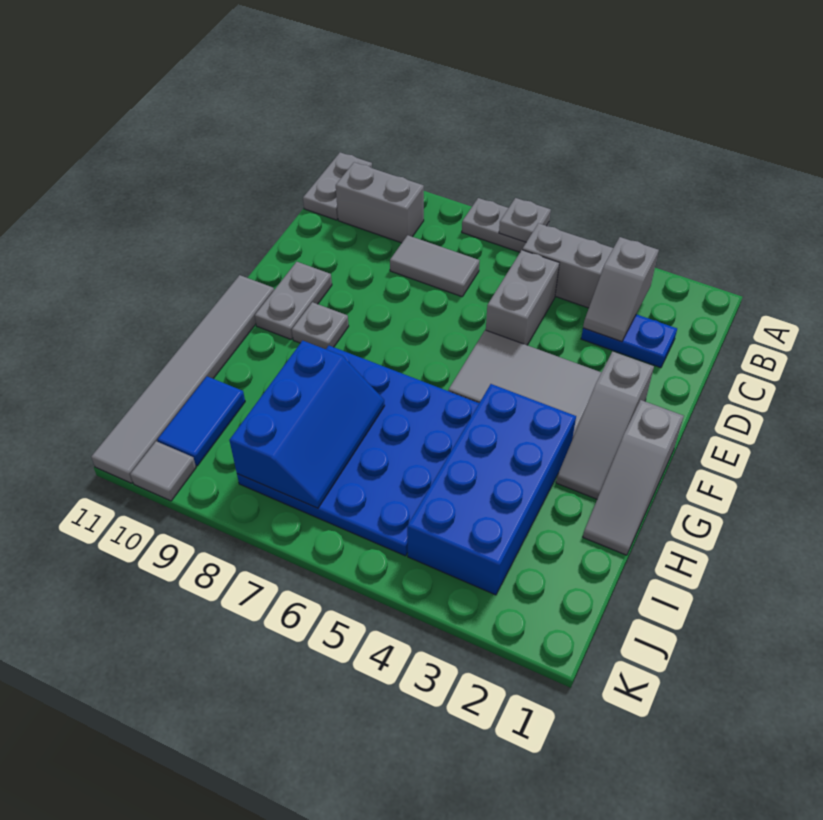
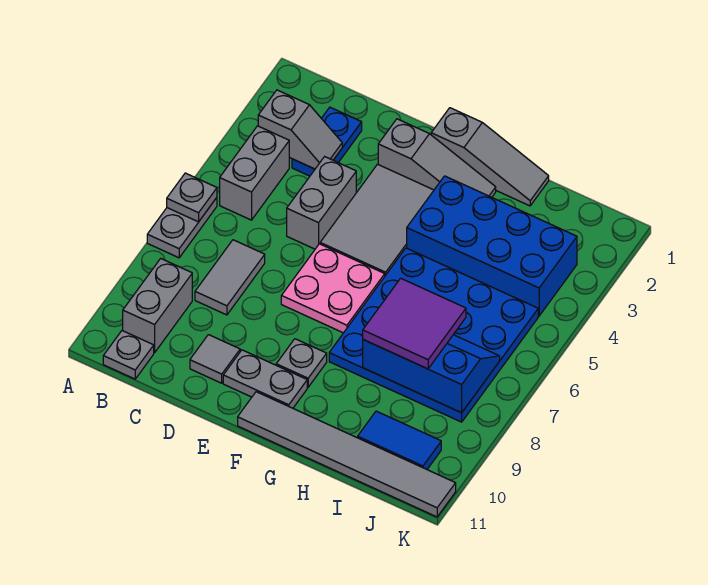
grey plate A11:B11 level 1 -> grey plate B11 level 1
grey brick C5:D5 level 1 -> grey brick D4:D5 level 1
none -> pink plate E6:F7 level 1
none -> purple tile H7:I8 level 3
grey tile K10 level 1 -> grey tile D10 level 1

